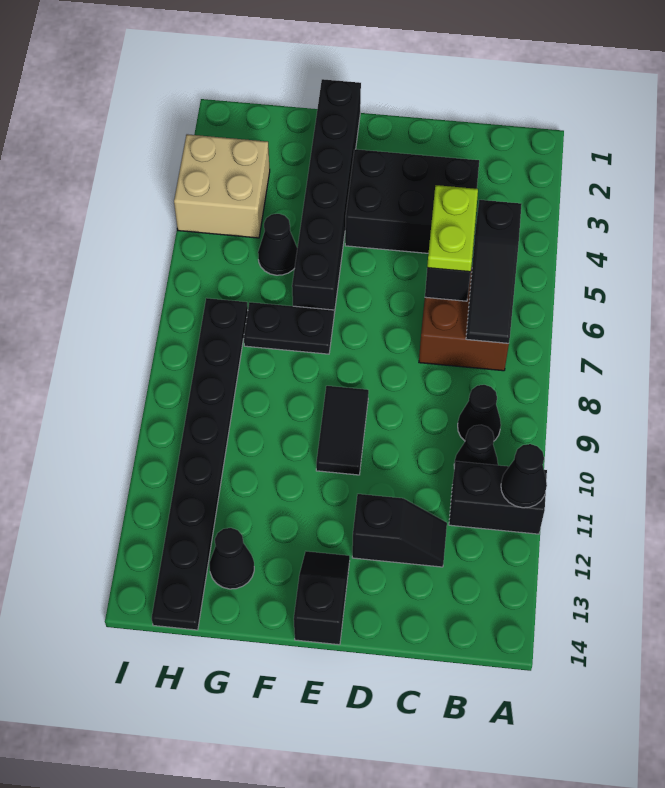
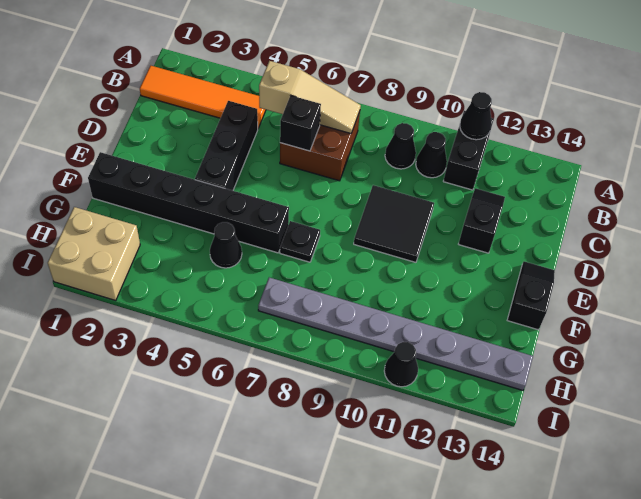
none -> orange tile B1:B4 level 1
black slope B5:B7 level 2 top 5 -> tan slope B5:B7 level 2 top 5
black brick C3:E4 level 1 -> black brick C4:E4 level 1
lime plate C5:C6 level 3 -> none
black tile E9:E10 level 1 -> black tile D9:E10 level 1
black slope E13:E14 level 1 top 14 -> black slope E14:F14 level 1 top F
black plate F7:G7 level 1 -> black plate F7 level 1
black cone G13 level 1 -> black cone I11 level 1
tan brick H3:I4 level 1 -> tan brick H1:I2 level 1
black plate H7:H14 level 1 -> grey plate H7:H14 level 1

